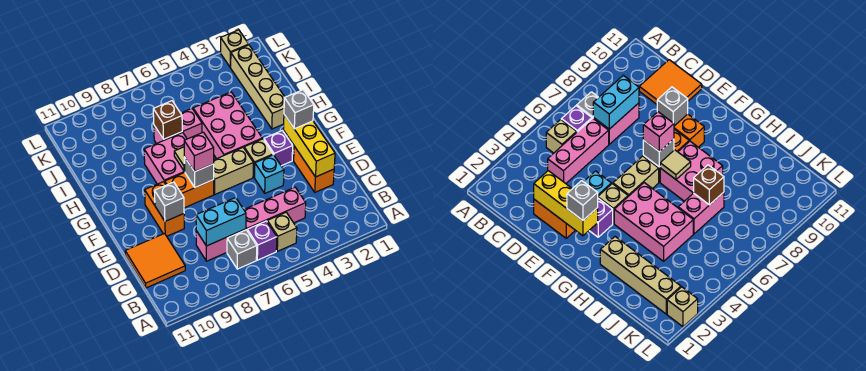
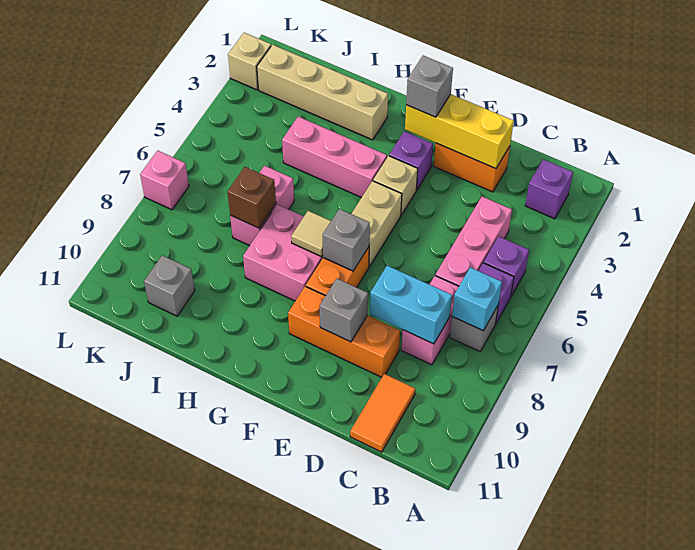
none -> purple brick B2 level 1
tan brick B5 level 1 -> purple brick B5 level 1
cyan brick C7:C8 level 2 -> cyan brick C8:D8 level 2
orange tile C10:D11 level 1 -> orange tile C10:C11 level 1
cyan brick E4 level 1 -> cyan brick B7 level 2
orange brick E9:F9 level 1 -> orange brick D9:F9 level 1
pink brick F7 level 3 -> pink brick L7 level 1
pink brick G4:I5 level 1 -> pink brick G4:I4 level 1
none -> grey brick J10 level 1

